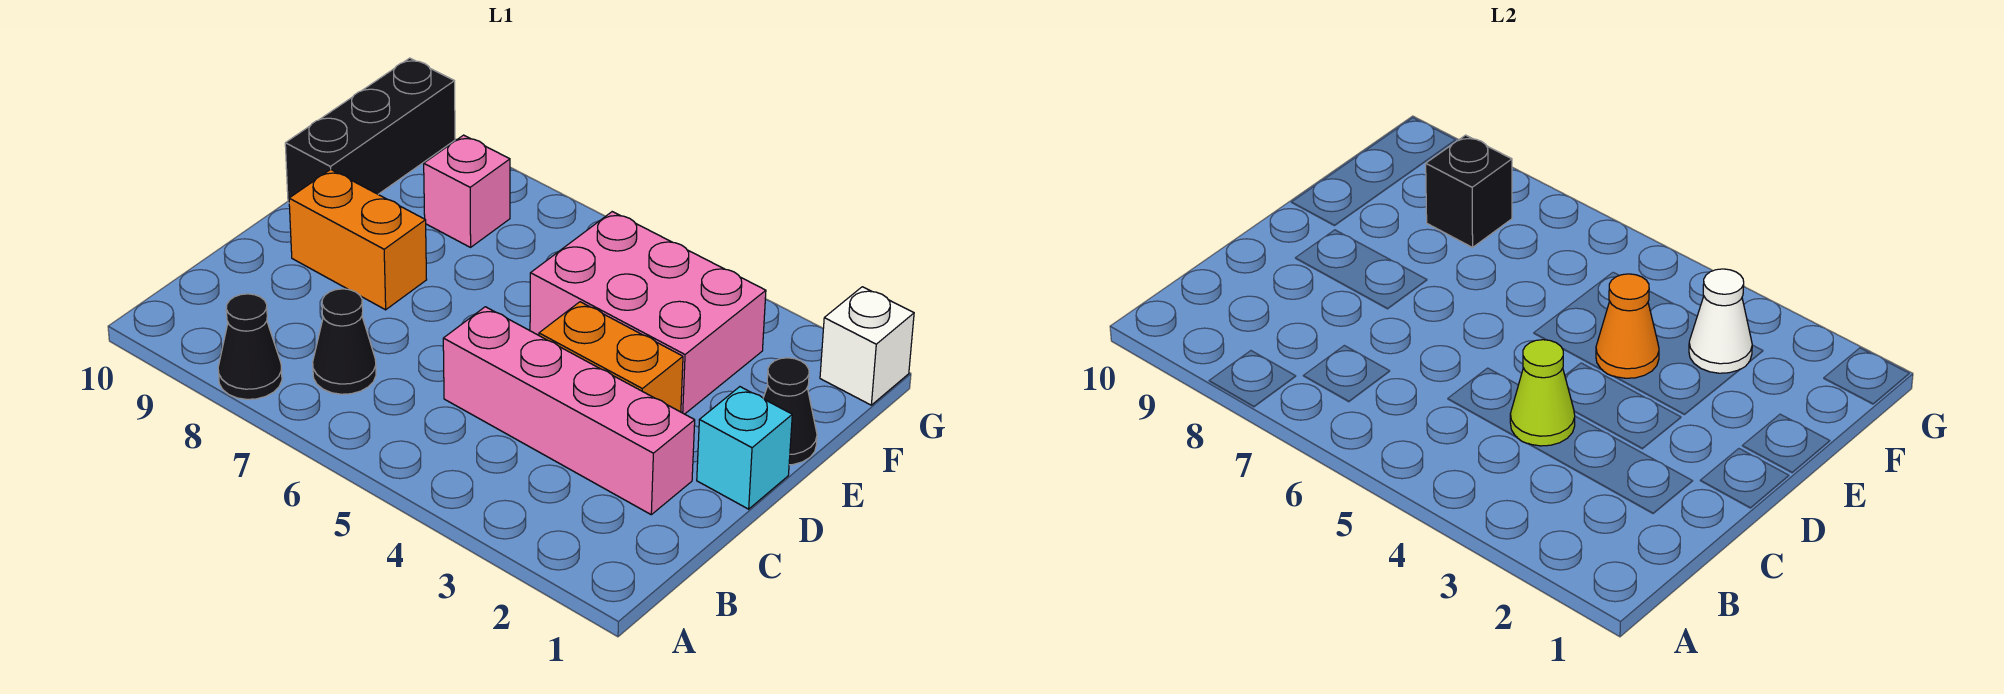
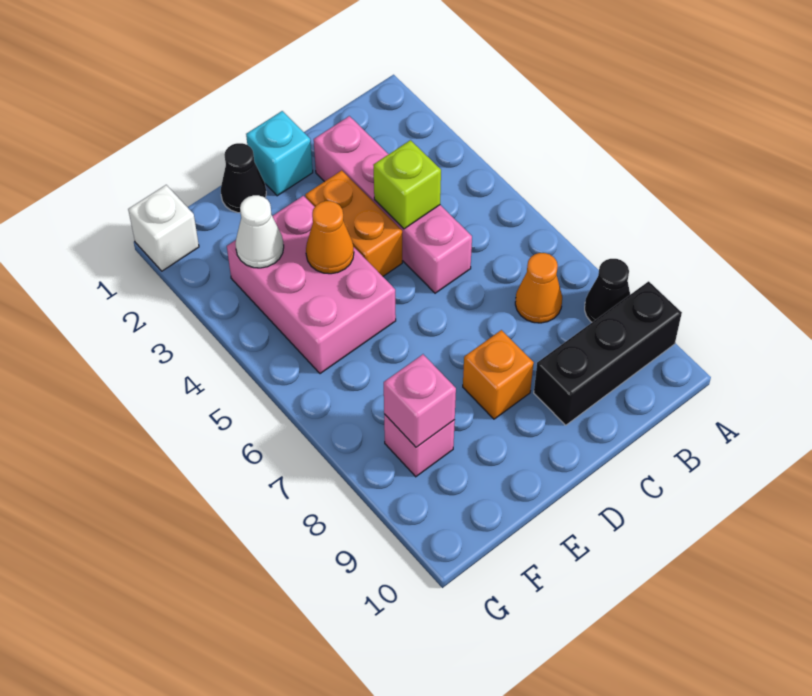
black cone B7 level 1 -> orange cone B7 level 1
lime cone C4 level 2 -> lime brick C4 level 2
orange brick D8:D9 level 1 -> orange brick D8 level 1
black brick E10:G10 level 1 -> black brick A9:C9 level 1
black brick F8 level 2 -> pink brick F8 level 2

